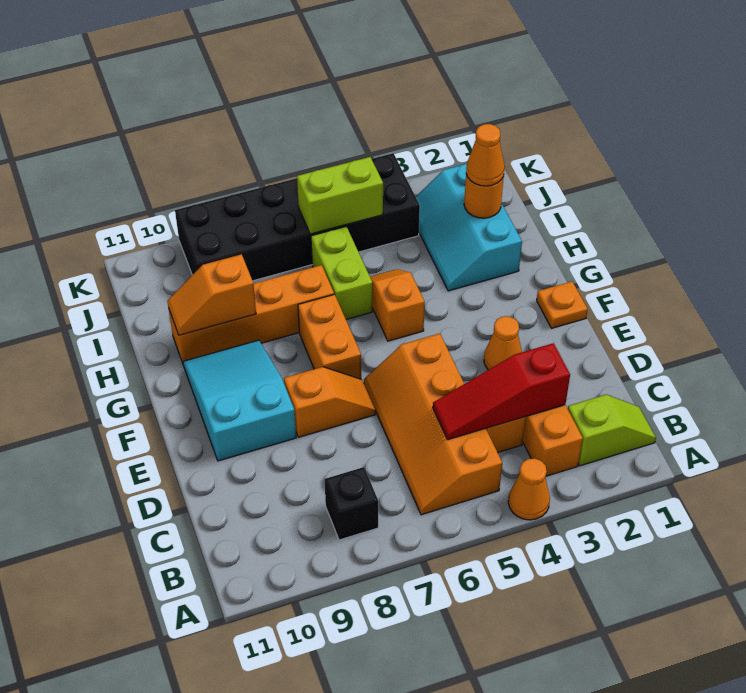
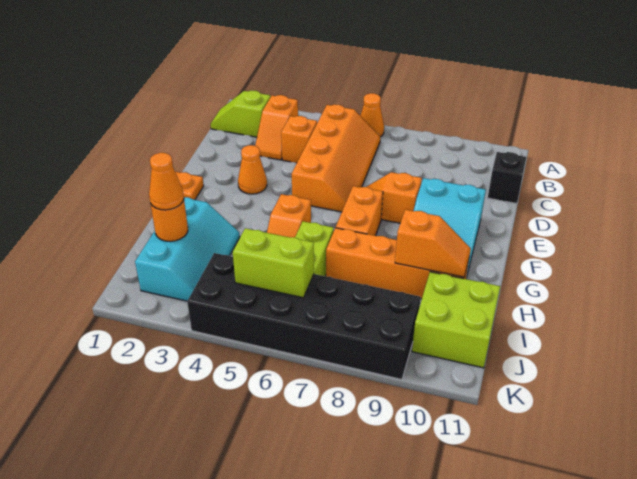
orange cone A4 level 1 -> orange cone A6 level 1
black brick B8 level 1 -> black brick C11 level 1
red slope C3:C5 level 2 top 3 -> none
none -> lime brick I10:J11 level 1

